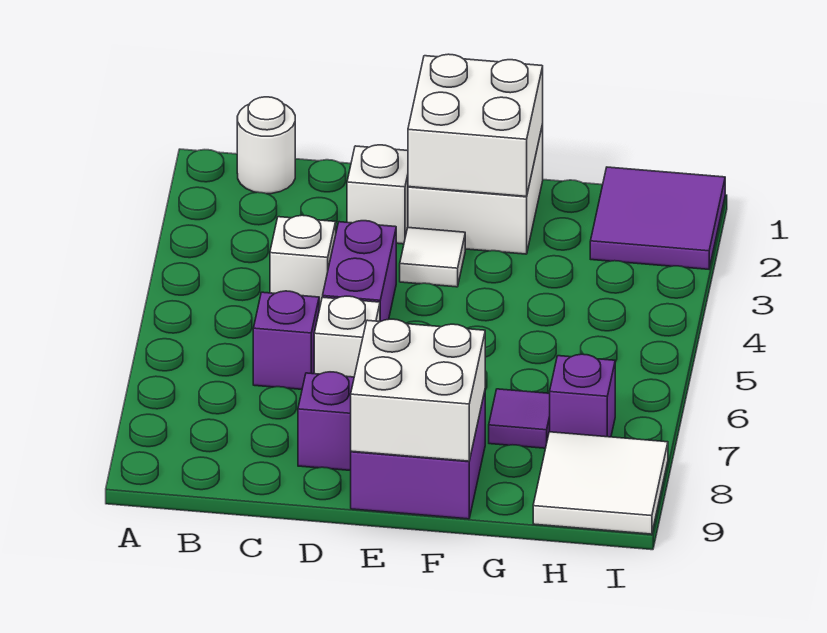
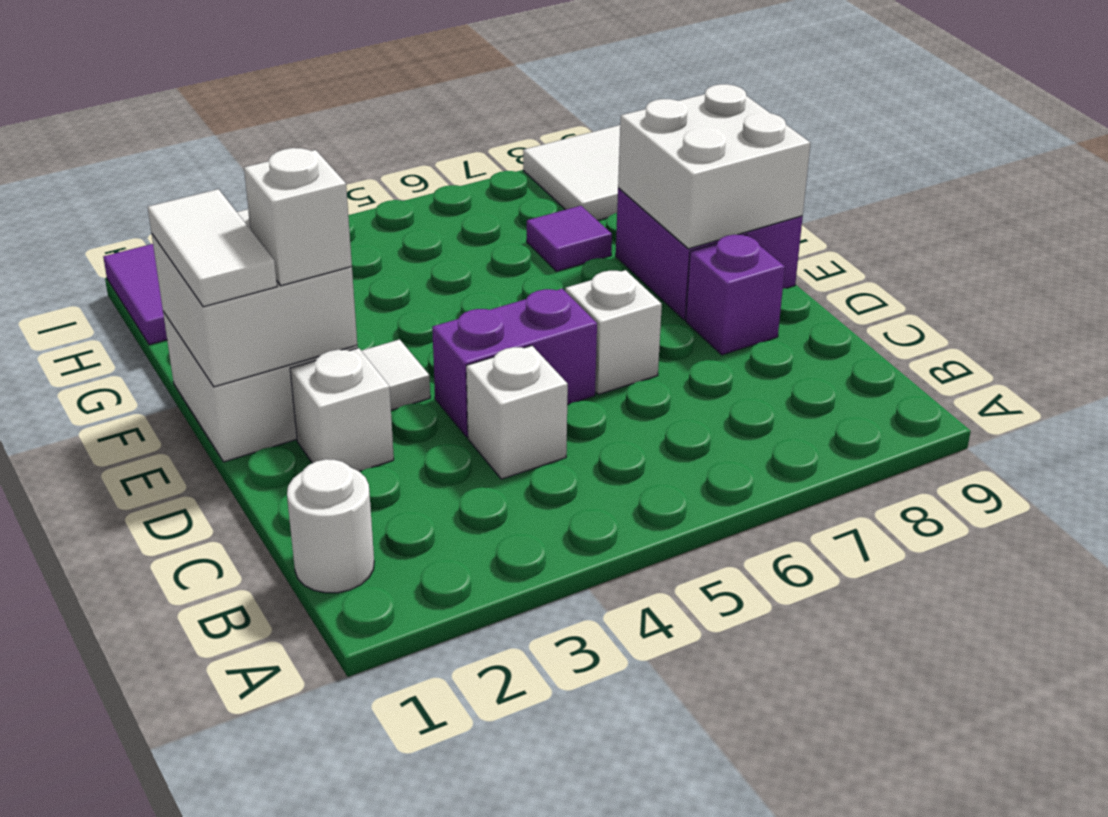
purple brick C6 level 1 -> none
none -> white tile E1:F1 level 3
none -> white brick E2 level 3
purple brick H7 level 1 -> none

